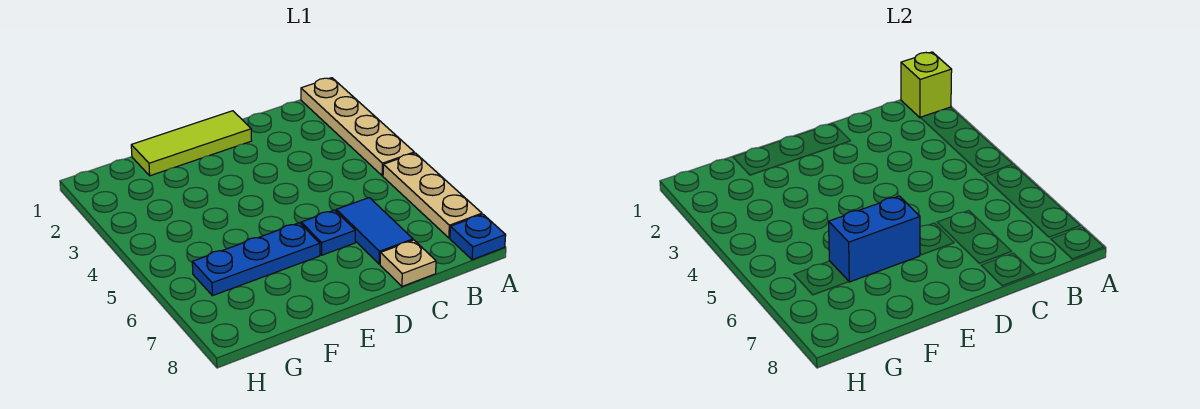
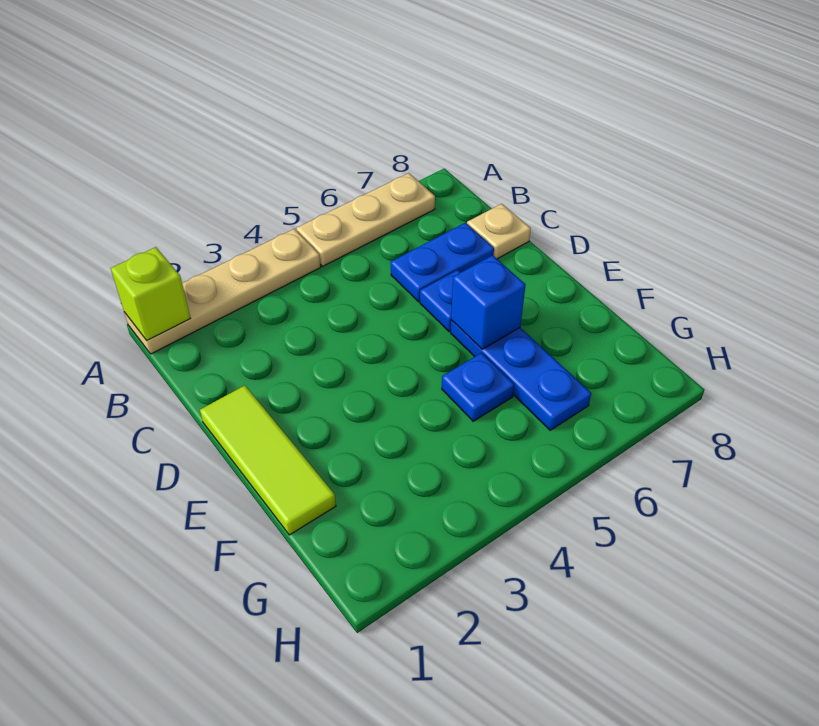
blue plate A8 level 1 -> blue plate F5 level 1
blue tile C6:C7 level 1 -> blue plate C6:C7 level 1
blue brick E6:F6 level 2 -> blue brick E6 level 2

